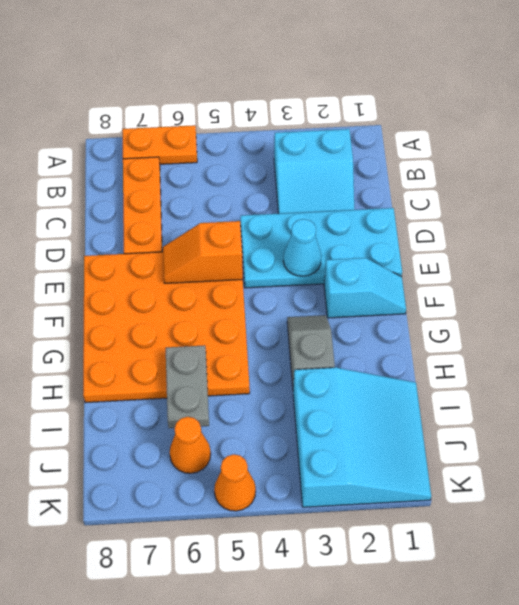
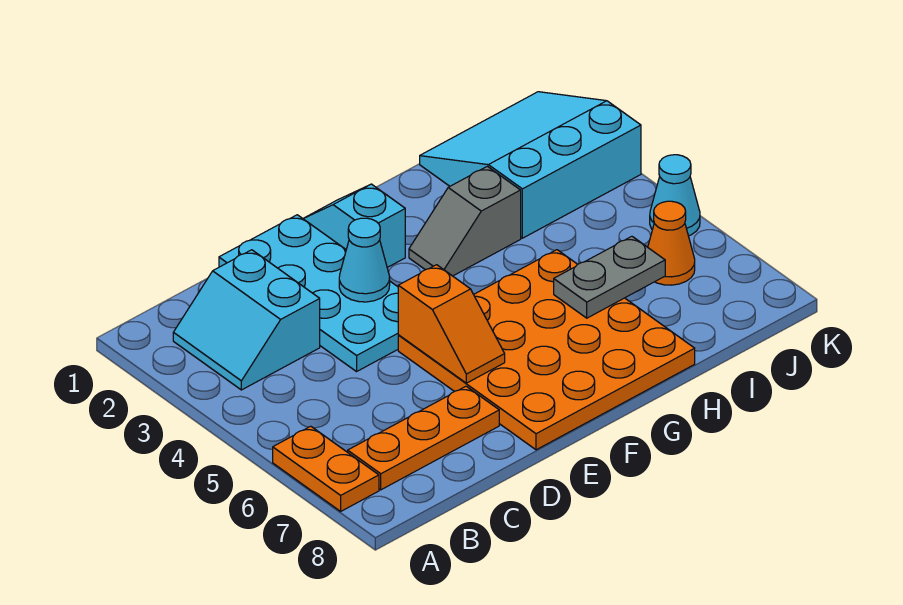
cyan slope B2:C3 level 1 top B -> cyan slope B2:C3 level 1 top C
orange cone K5 level 1 -> cyan cone K5 level 1

